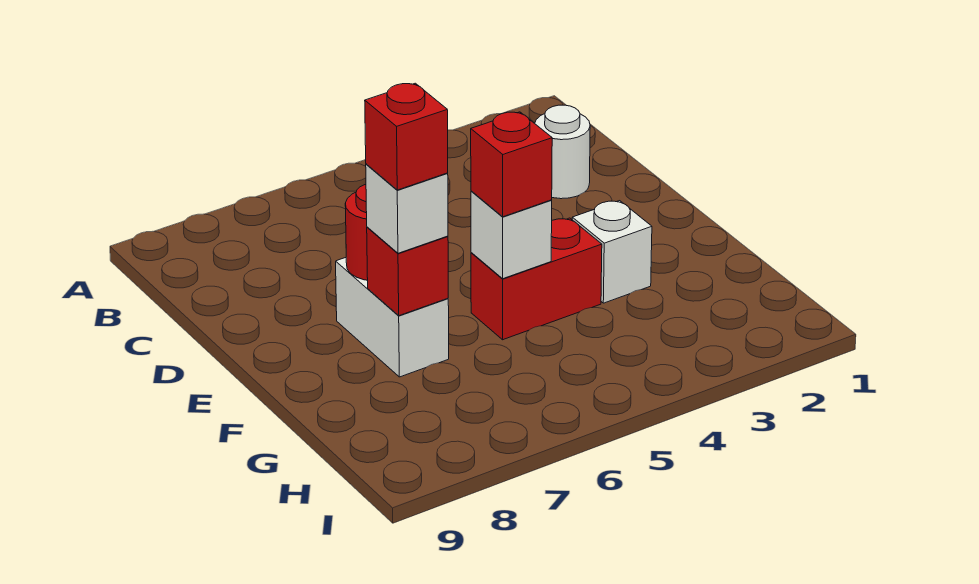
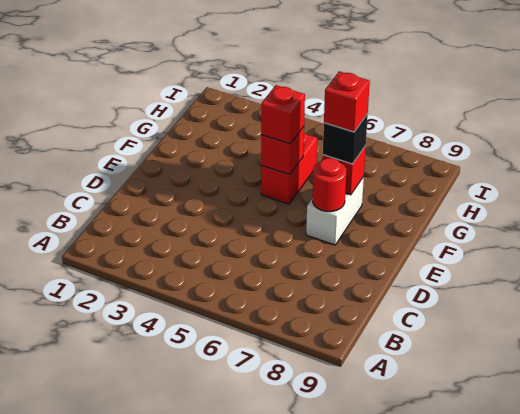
white round brick C2 level 1 -> none
white brick F3 level 1 -> none
red brick F4:F5 level 1 -> red brick F5:G5 level 1
white brick F5 level 2 -> red brick F5 level 2
white brick F7 level 3 -> black brick F7 level 3

